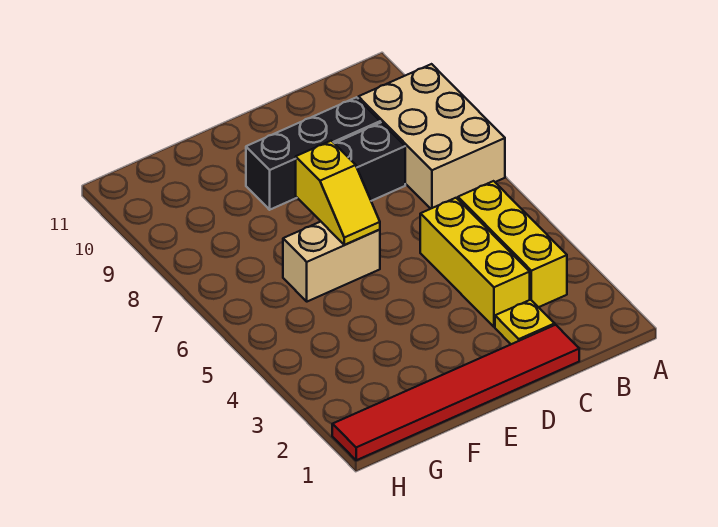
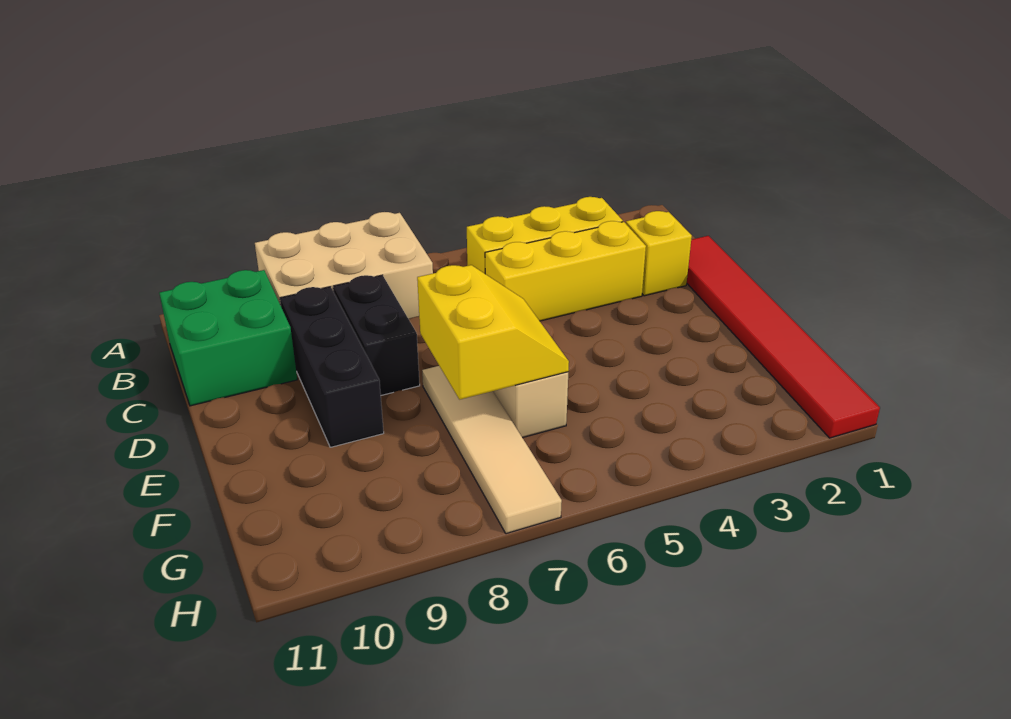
none -> green brick B10:C11 level 1
yellow plate C2 level 1 -> yellow brick C2 level 1
yellow slope E6:E7 level 2 top 7 -> yellow slope E6:F7 level 2 top 7
none -> tan tile E7:H7 level 1

